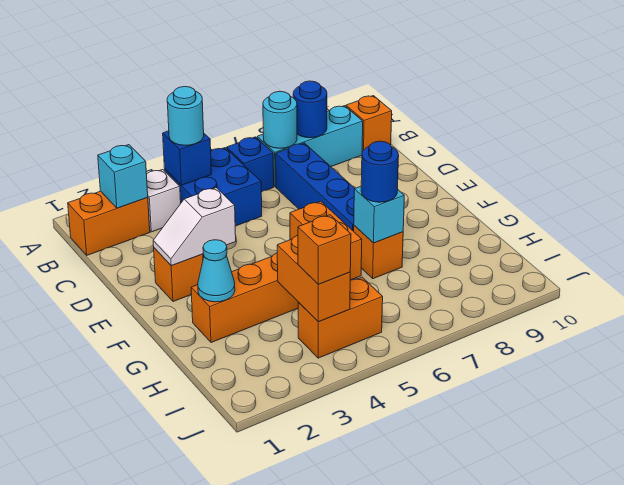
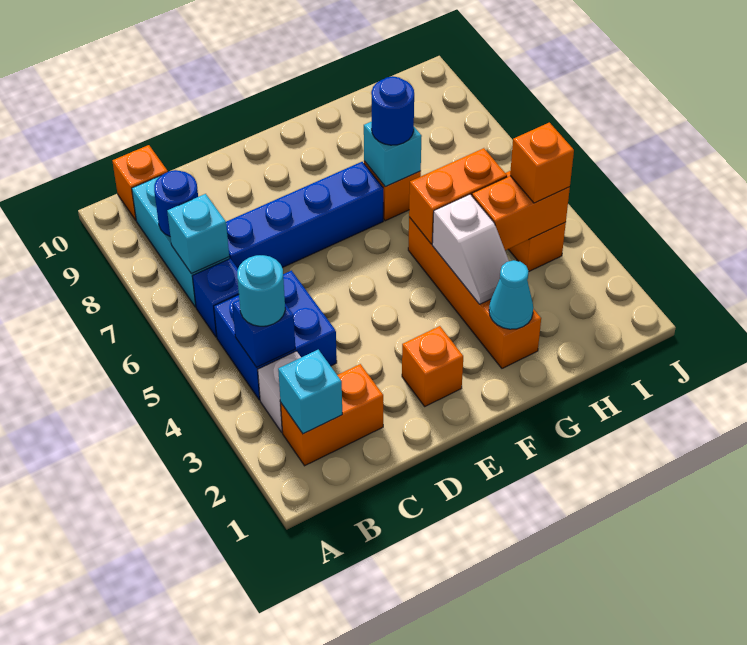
orange brick B1:B2 level 1 -> orange brick B2:C2 level 1
cyan round brick B7 level 2 -> cyan brick B7 level 2
white slope E2:E3 level 2 top 3 -> white slope G3:G4 level 2 top 4

